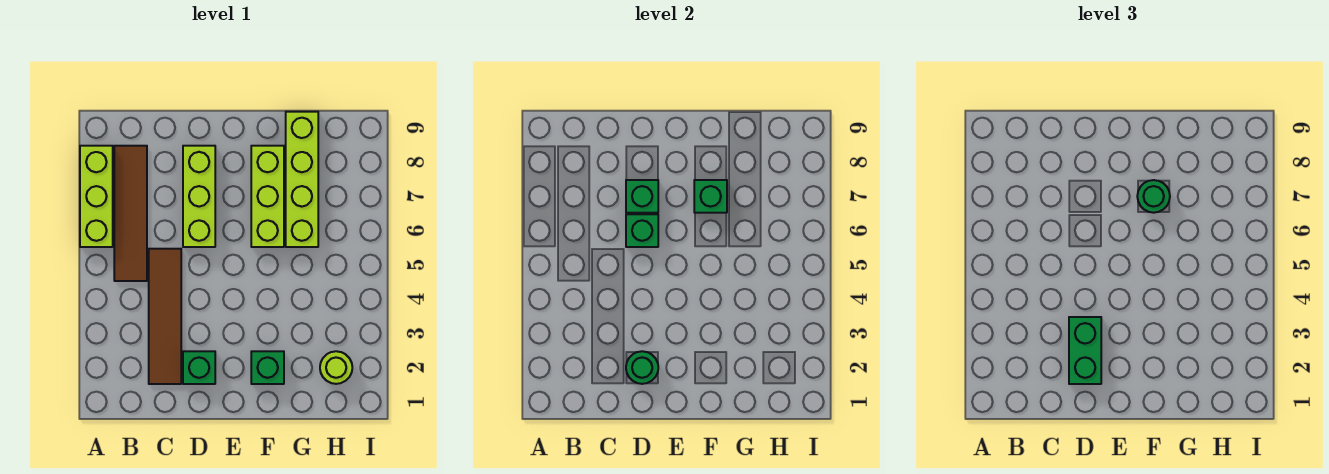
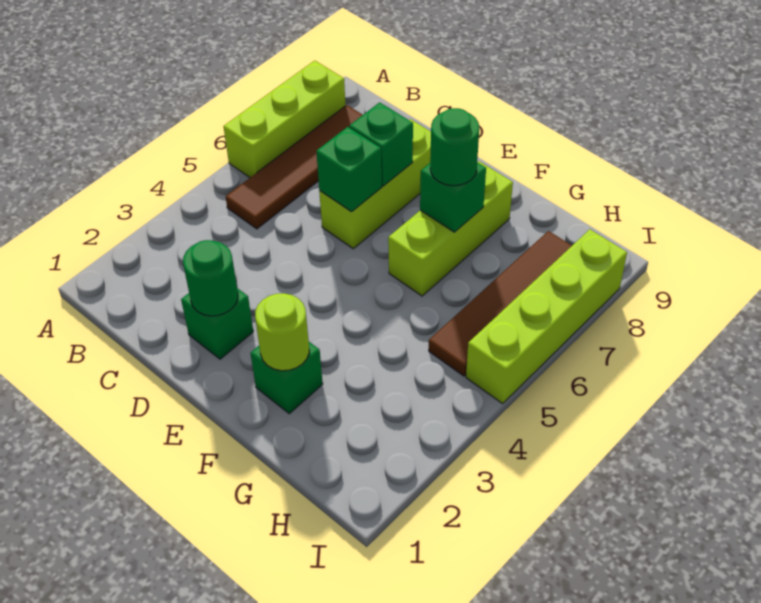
brown tile C2:C5 level 1 -> brown tile H5:H8 level 1
green brick D2:D3 level 3 -> none
lime brick G6:G9 level 1 -> lime brick I5:I8 level 1
lime round brick H2 level 1 -> lime round brick F2 level 2

